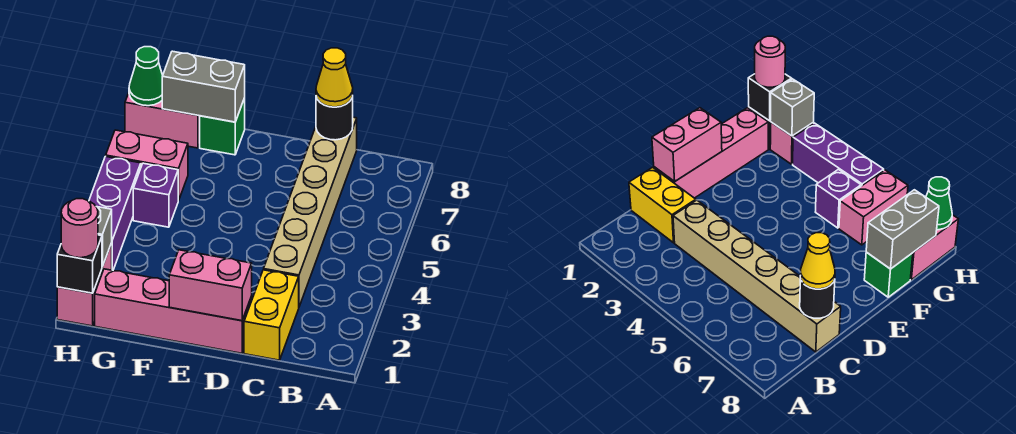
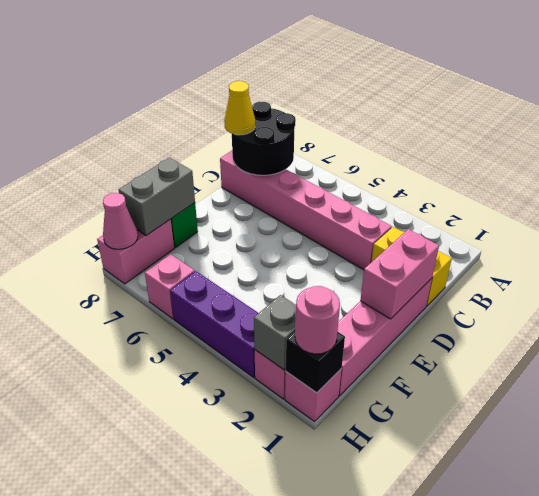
tan brick C3:C8 level 1 -> pink brick C3:C8 level 1
black round brick C8 level 2 -> black round brick B7:C8 level 2
purple brick G5 level 1 -> none
pink brick G6:H6 level 1 -> pink brick H6 level 1
green cone H8 level 2 -> pink cone H8 level 2

